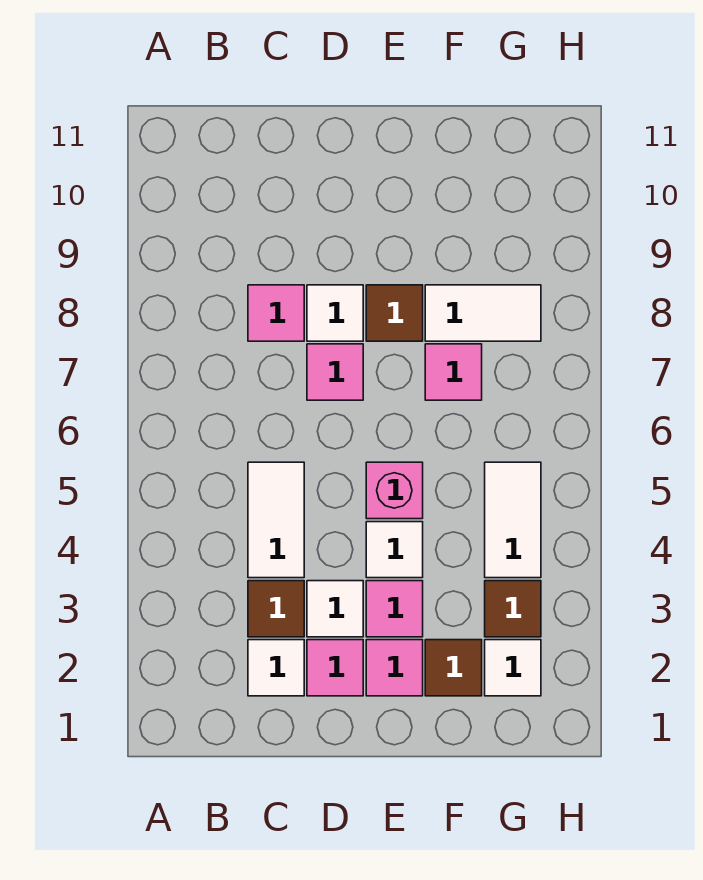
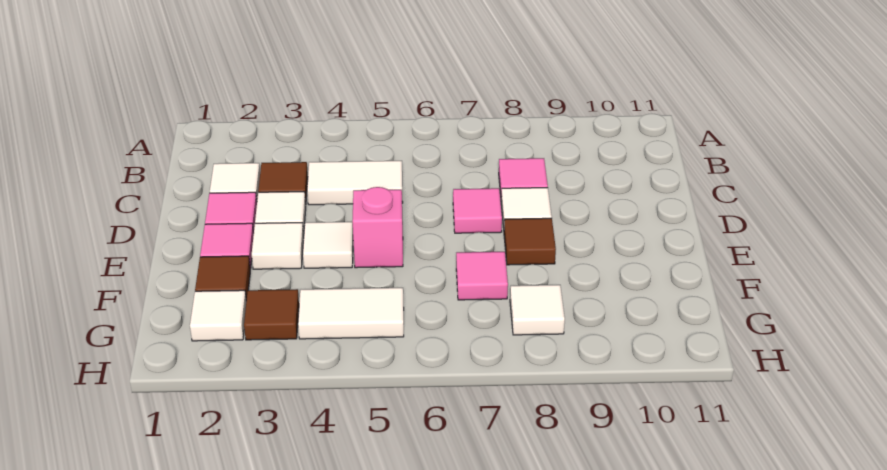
pink tile E3 level 1 -> white tile E3 level 1
white tile F8:G8 level 1 -> white tile G8 level 1

